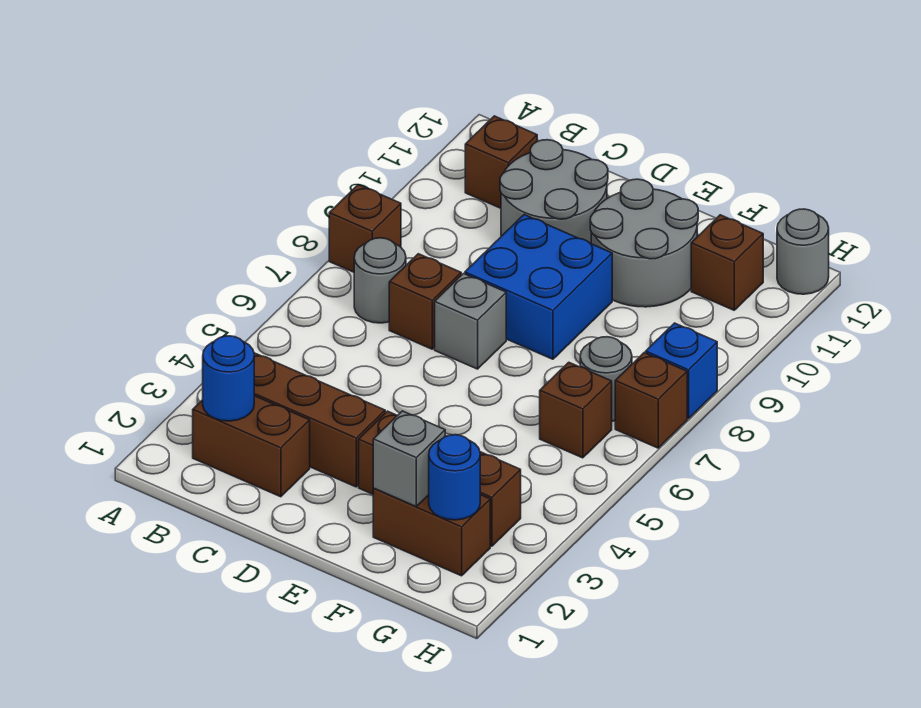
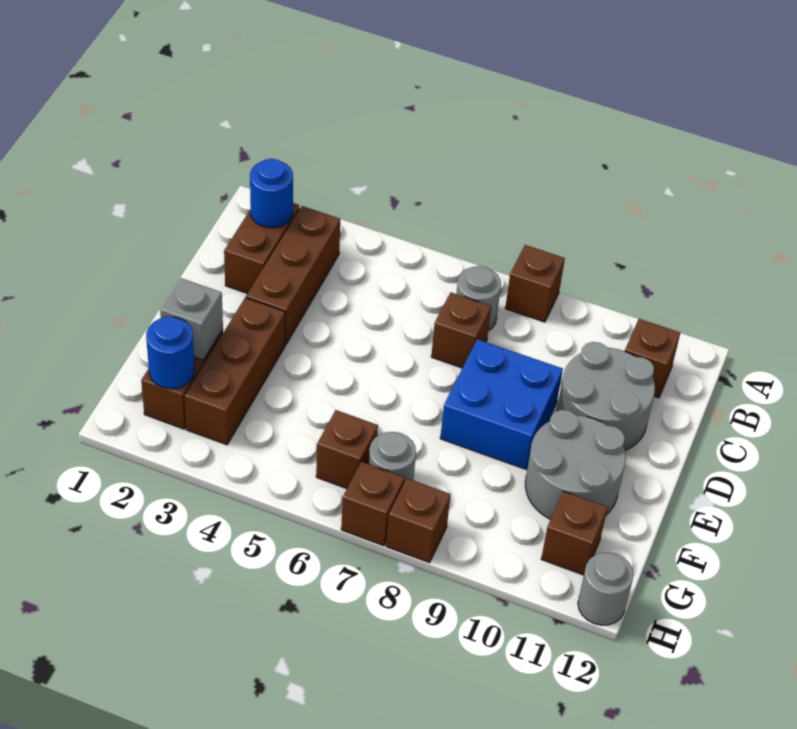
grey brick D7 level 1 -> none
blue brick H8 level 1 -> brown brick H8 level 1

